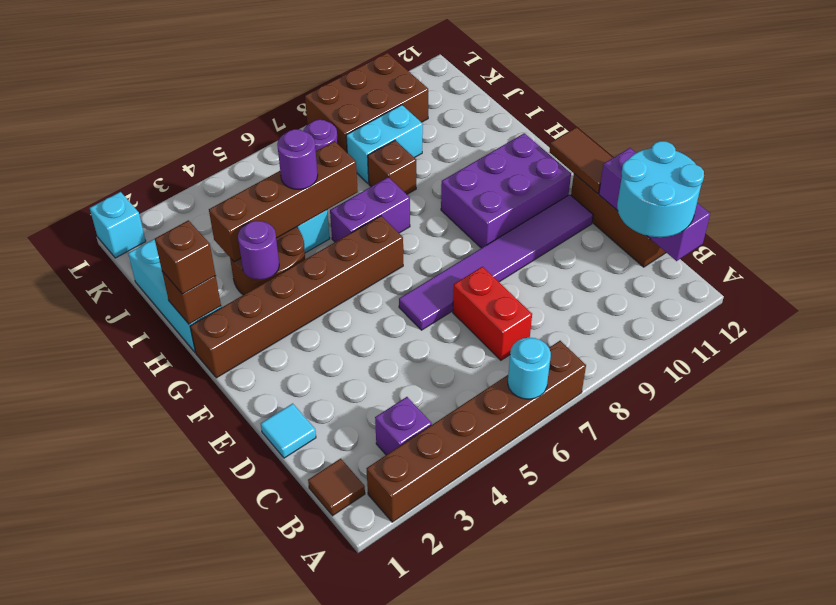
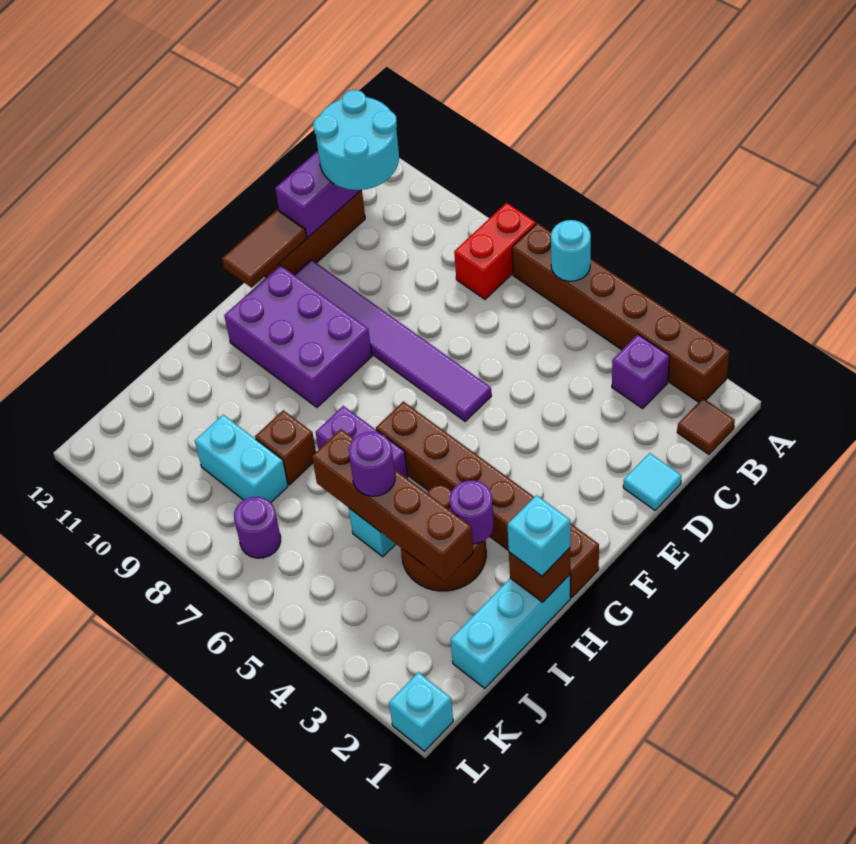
red brick C7:D7 level 1 -> red brick A8:B8 level 1
brown brick H1 level 3 -> cyan brick H1 level 3
brown brick K8:L10 level 1 -> none

